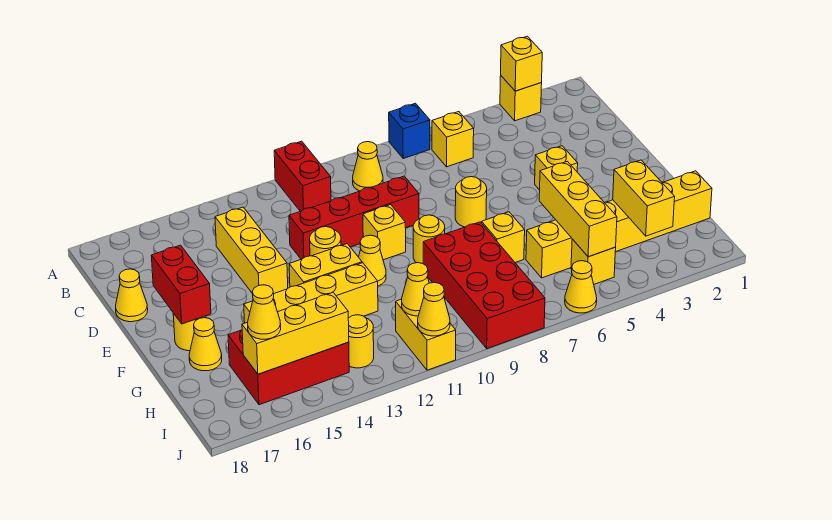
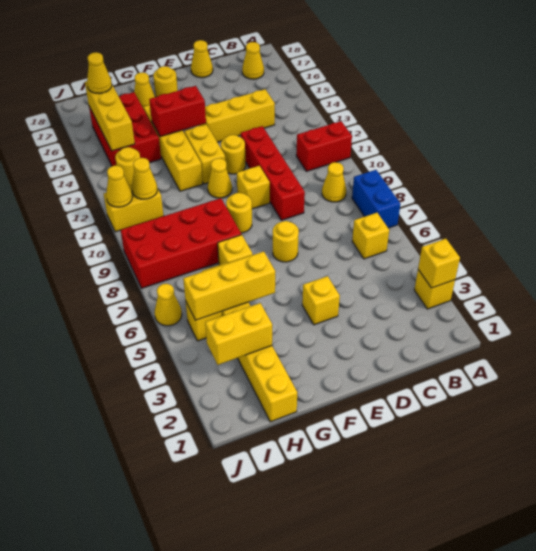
blue brick A7 level 1 -> blue brick A7:A8 level 1
none -> yellow cone B17 level 1
red brick E17:F17 level 2 -> red brick F14:G14 level 2

